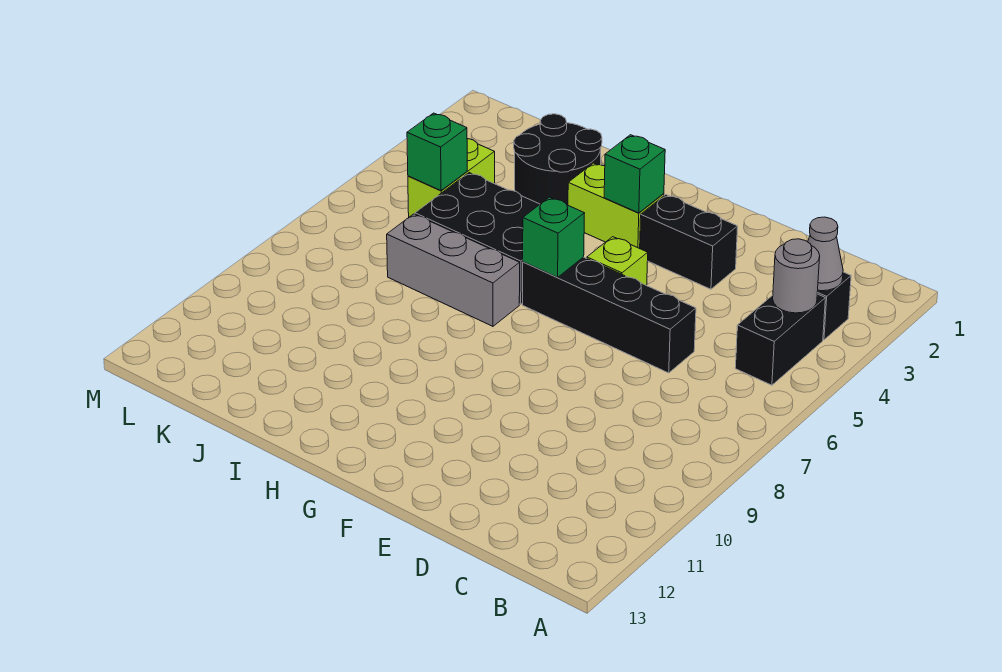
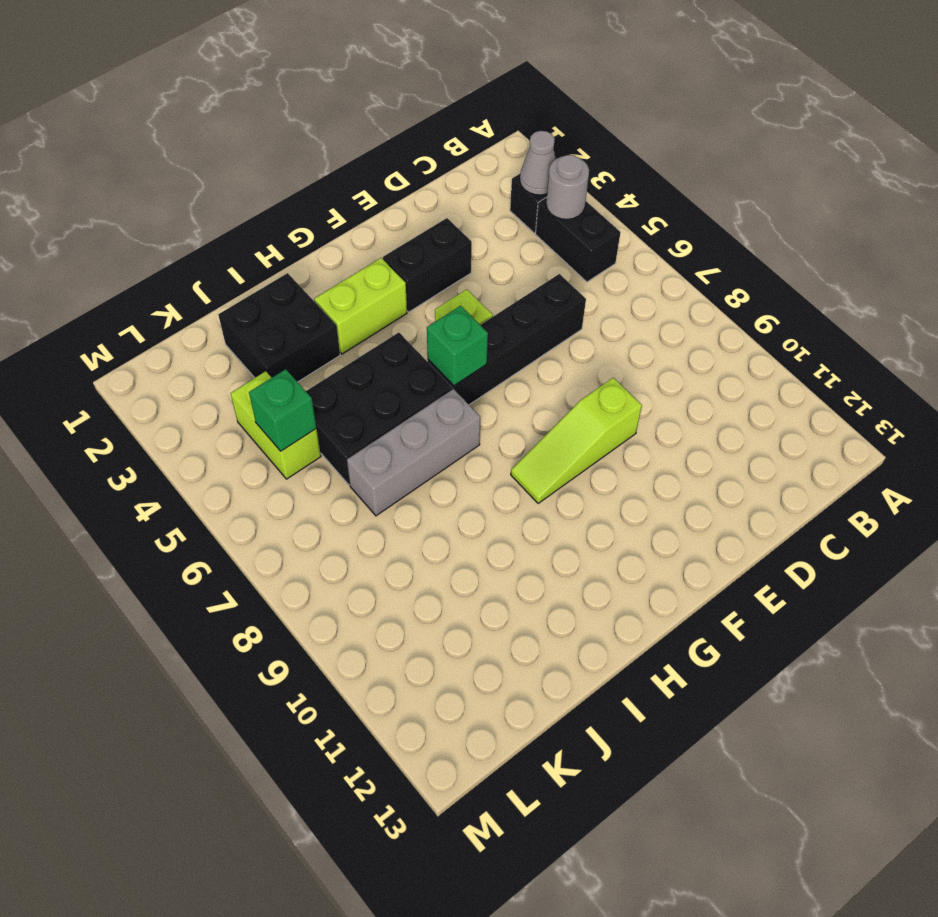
none -> lime slope E9:G9 level 1 top E
green brick G3 level 2 -> none
black round brick I2:J3 level 1 -> black brick I2:J3 level 1

